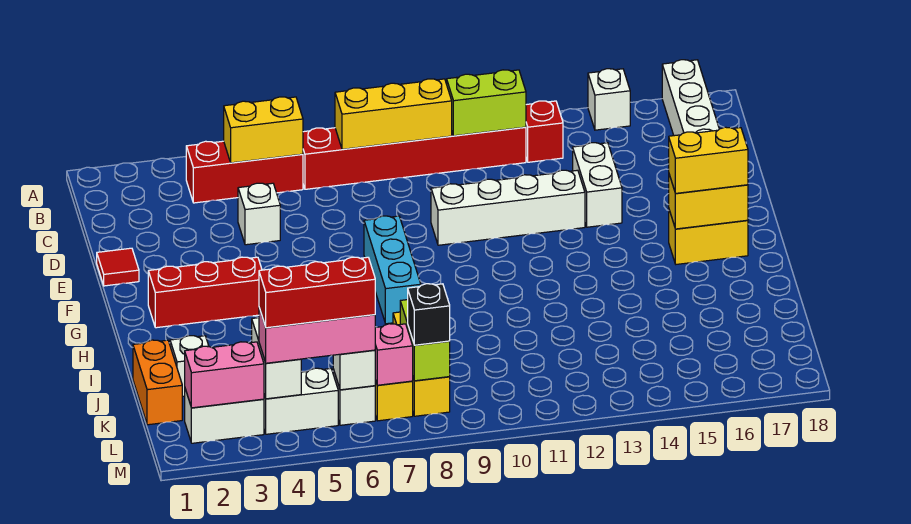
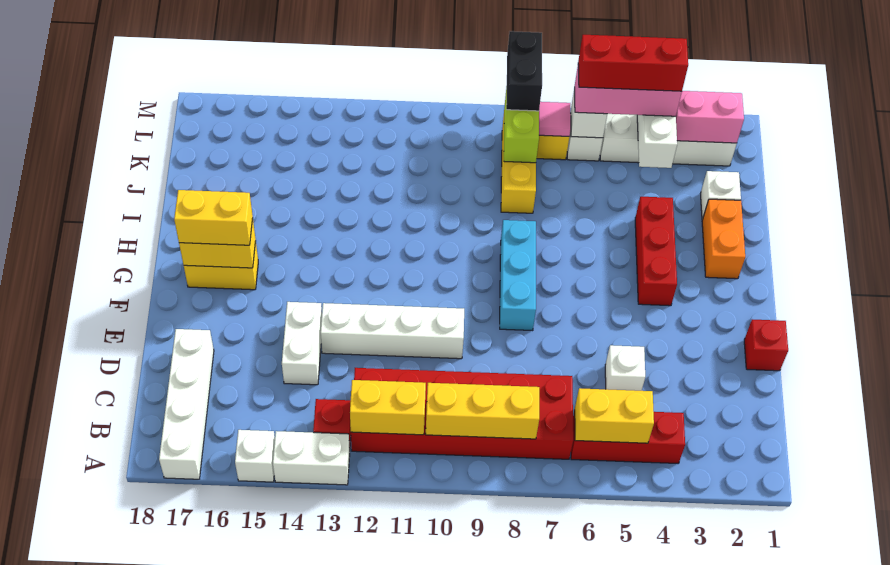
none -> white brick A13:A14 level 1
red brick B7:B12 level 1 -> red brick B7:C12 level 1
lime brick B11:B12 level 2 -> yellow brick B11:B12 level 2
red tile E1 level 1 -> red brick E1 level 1
red brick G2:G4 level 1 -> red brick G4:I4 level 1
orange brick J1:K1 level 1 -> orange brick H2:I2 level 1
pink brick L7 level 2 -> pink tile L7 level 2
black brick L8 level 3 -> black brick L8:M8 level 3

